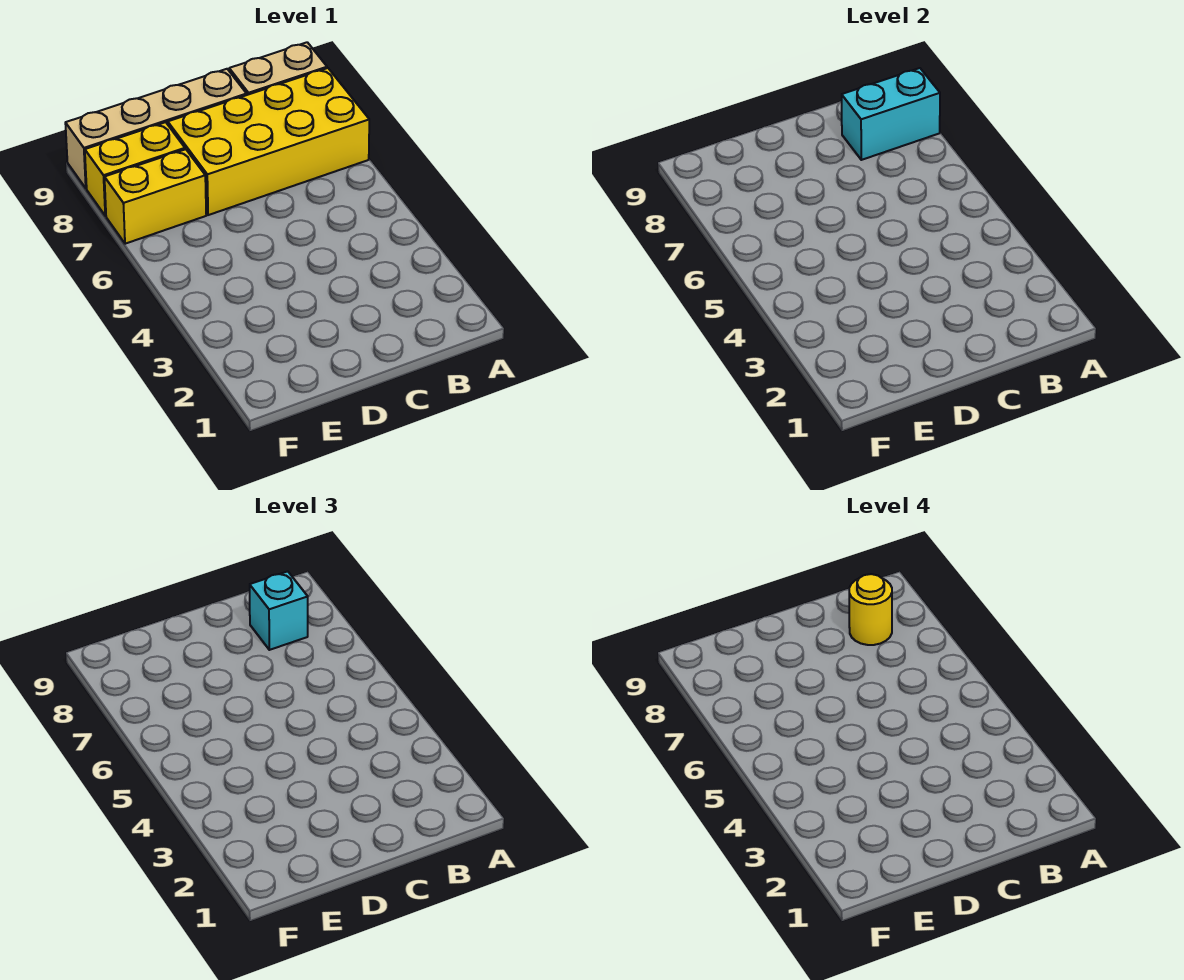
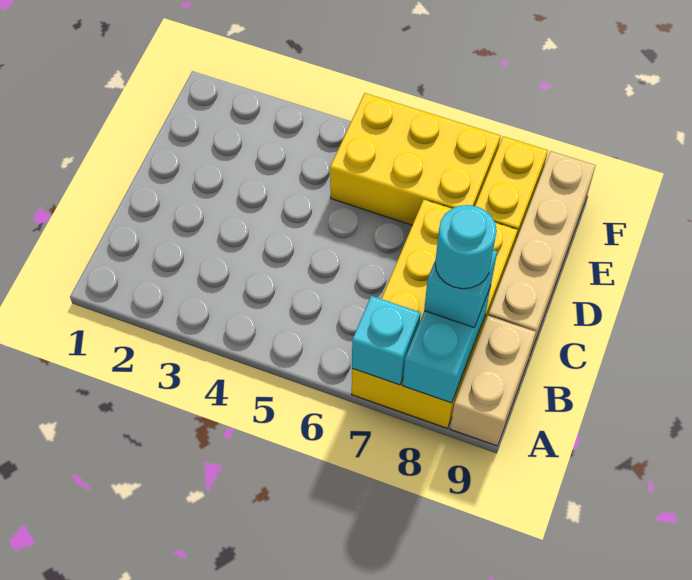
none -> cyan brick A7 level 2
yellow round brick B8 level 4 -> cyan round brick B8 level 4
yellow brick E7:F7 level 1 -> yellow brick E5:F7 level 1

